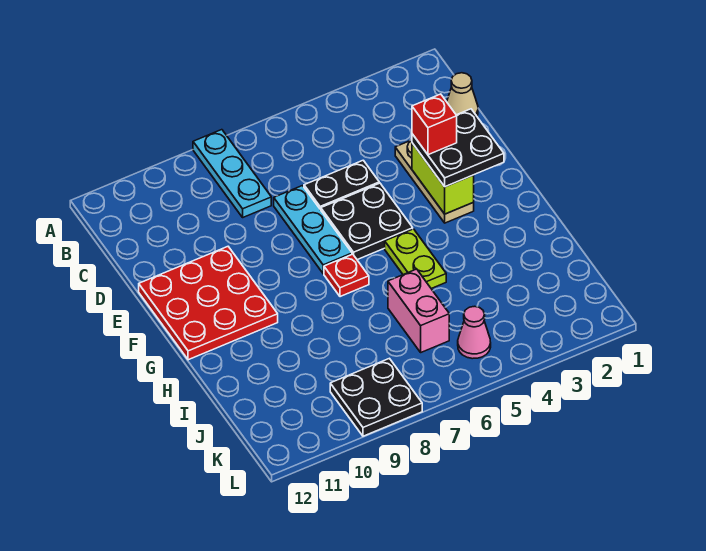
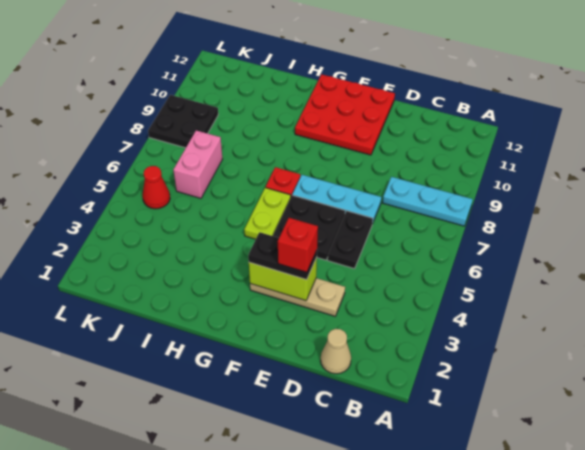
black plate E2:F3 level 3 -> black plate E3:F3 level 3
lime plate G5:H5 level 1 -> lime plate G5:G6 level 1
pink brick I6:J6 level 1 -> pink brick J6:J7 level 1
pink cone K5 level 1 -> red cone K5 level 1

